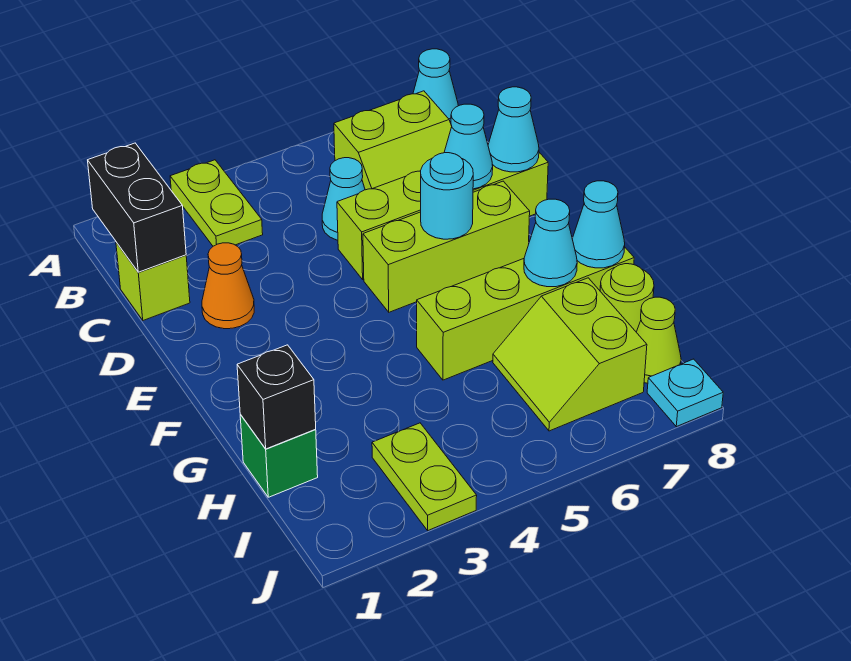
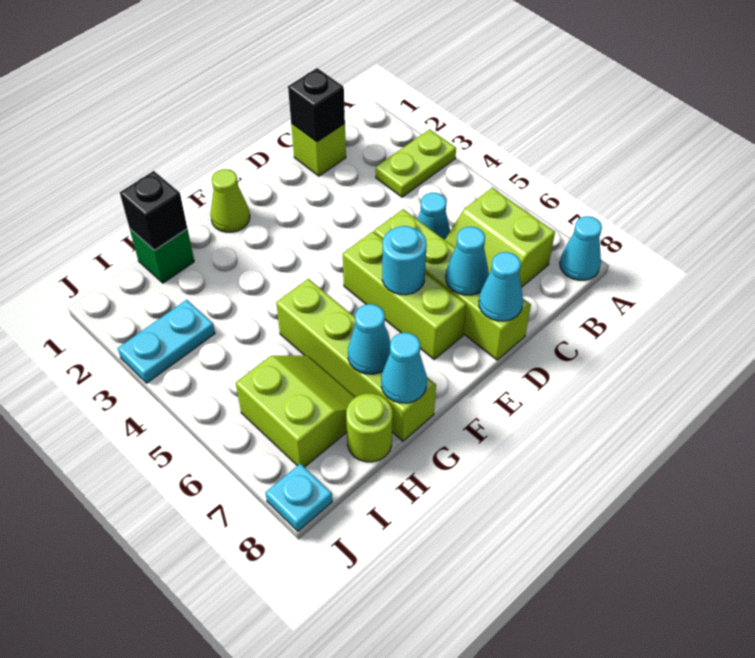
black brick B1:C1 level 2 -> black brick C1 level 2
orange cone D2 level 1 -> none
lime slope H6:I7 level 1 top 7 -> lime slope H6:I7 level 1 top I
lime plate I3:J3 level 1 -> cyan plate I3:J3 level 1
lime cone I8 level 1 -> lime cone F1 level 1

